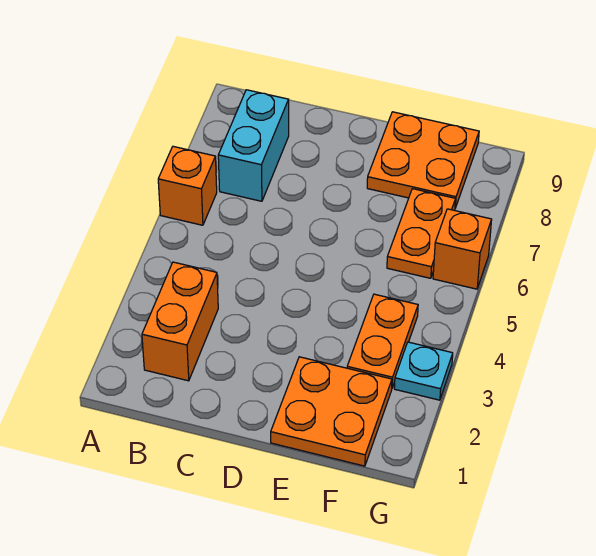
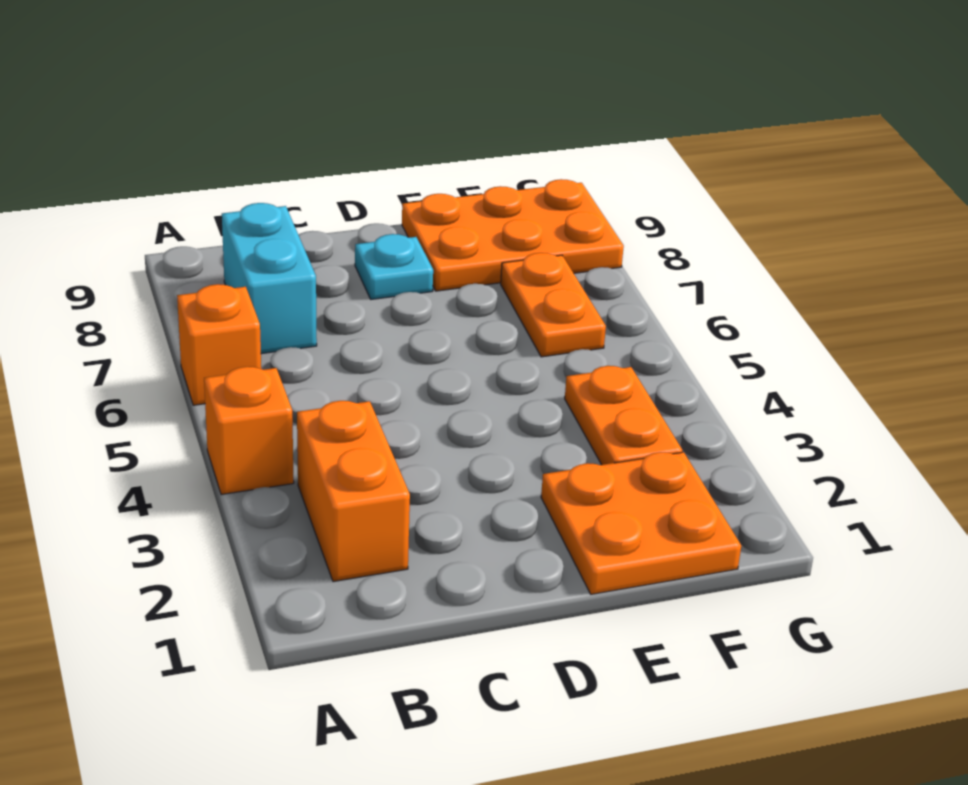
orange plate E8:F9 level 1 -> orange plate E8:G9 level 1
cyan plate G3 level 1 -> cyan plate D8 level 1
orange brick G6 level 1 -> orange brick A4 level 1

